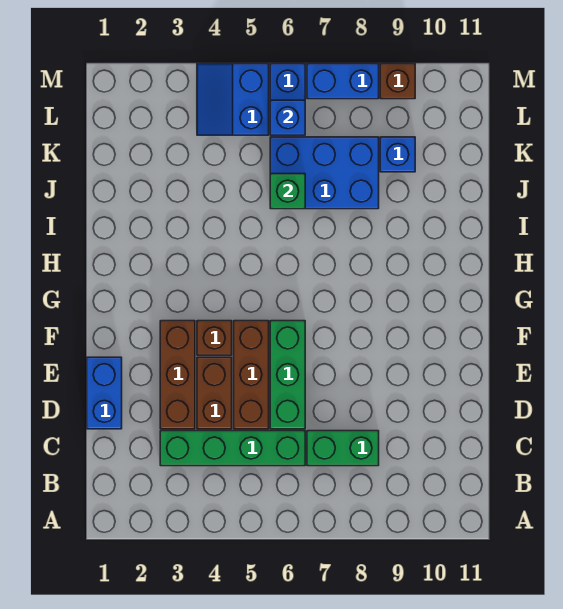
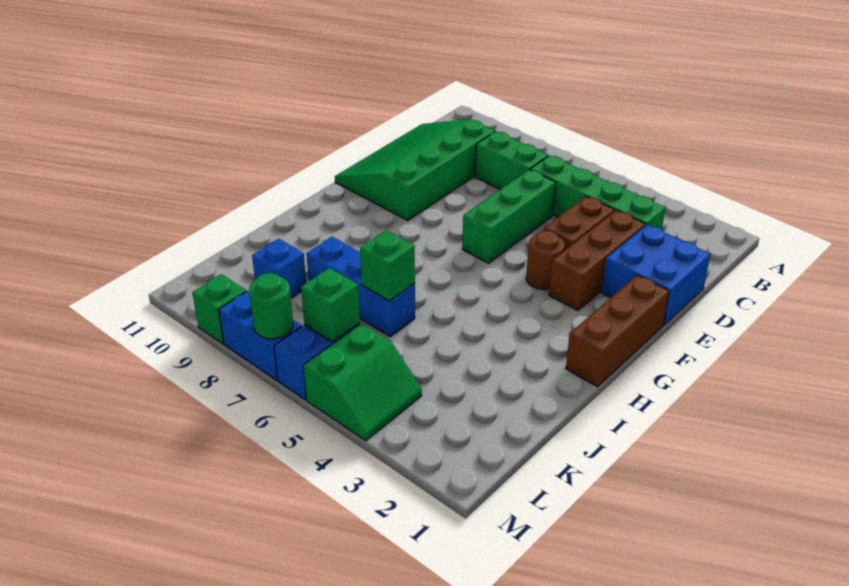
none -> green slope C9:F11 level 1 top 9
blue brick D1:E1 level 1 -> blue brick D1:E2 level 1
brown brick D5:F5 level 1 -> brown brick F1:H1 level 1
brown brick F4 level 1 -> brown round brick F4 level 1
blue brick J6:K8 level 1 -> blue brick J6:J8 level 1
blue slope L4:M5 level 1 top 5 -> green slope L4:M5 level 1 top 5
blue brick L6 level 2 -> green brick L6 level 2
none -> green round brick M7 level 2
brown brick M9 level 1 -> green brick M9 level 1

